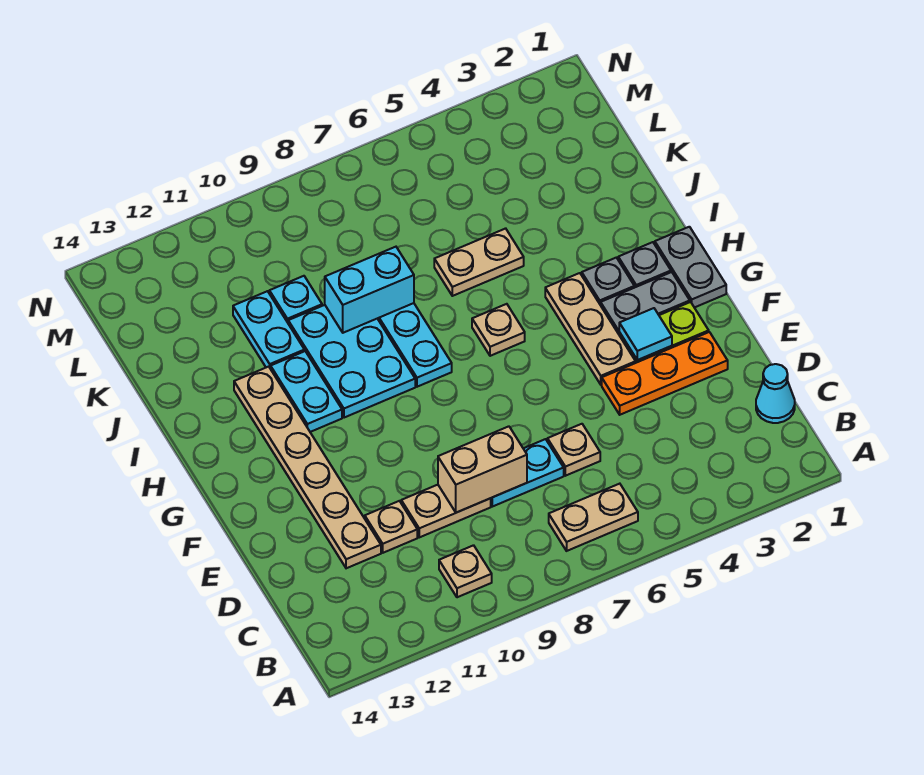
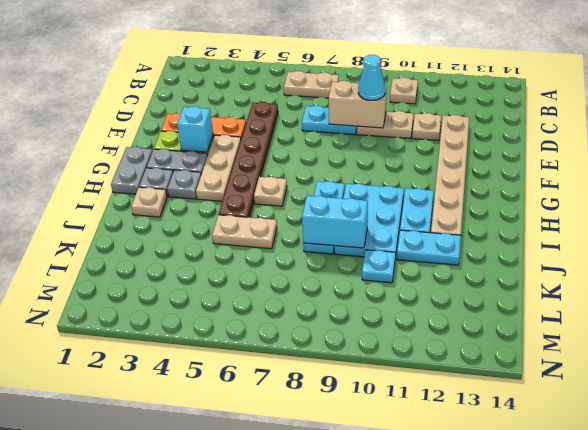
cyan cone C1 level 1 -> cyan cone D9 level 3
none -> brown plate D5:I5 level 1
tan plate D6 level 1 -> tan plate I2 level 1
cyan tile F3 level 2 -> cyan brick F3 level 2
cyan plate J11:K11 level 1 -> cyan plate J11:J12 level 1

